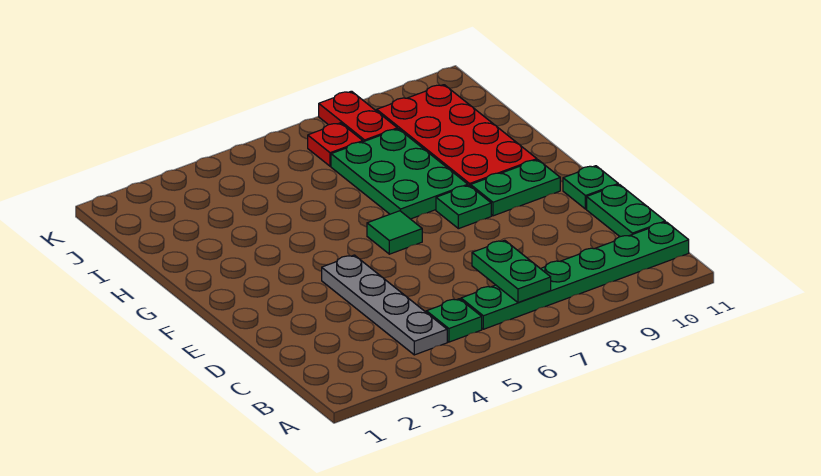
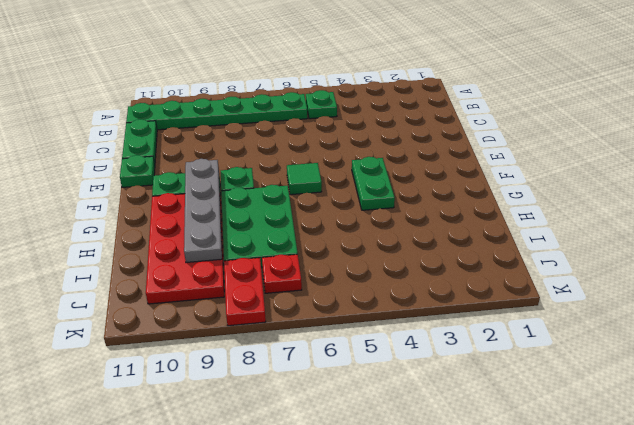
grey plate B4:E4 level 1 -> grey plate F9:I9 level 2
green plate B7:C7 level 2 -> green plate F4:G4 level 1

